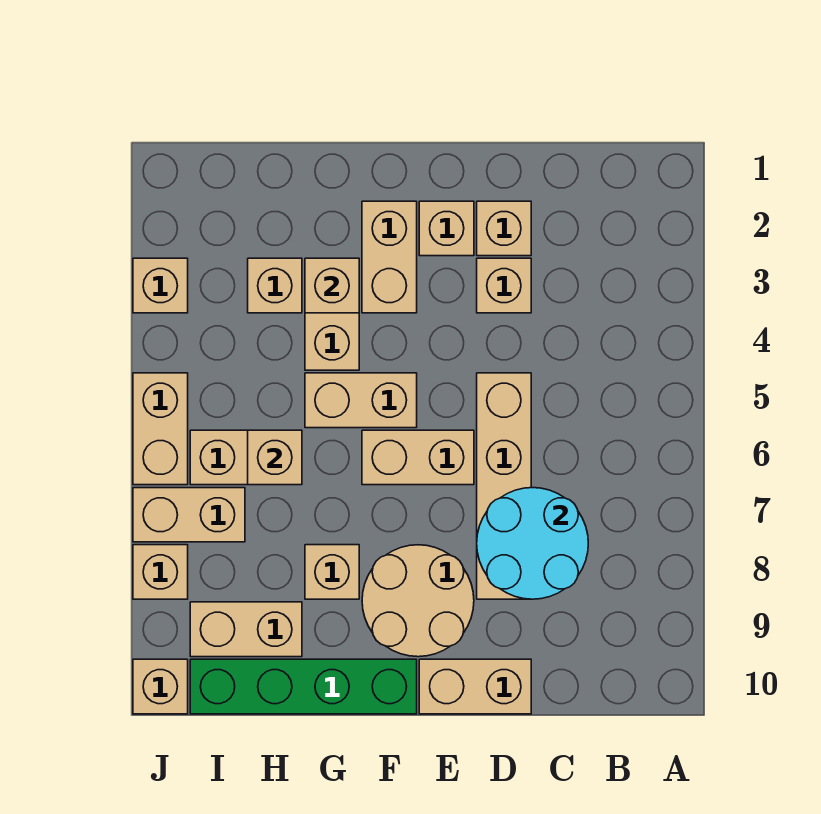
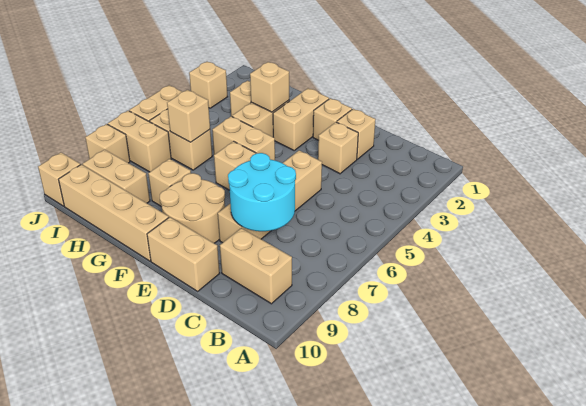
none -> tan brick B9:C9 level 1
green brick F10:I10 level 1 -> tan brick F10:I10 level 1

